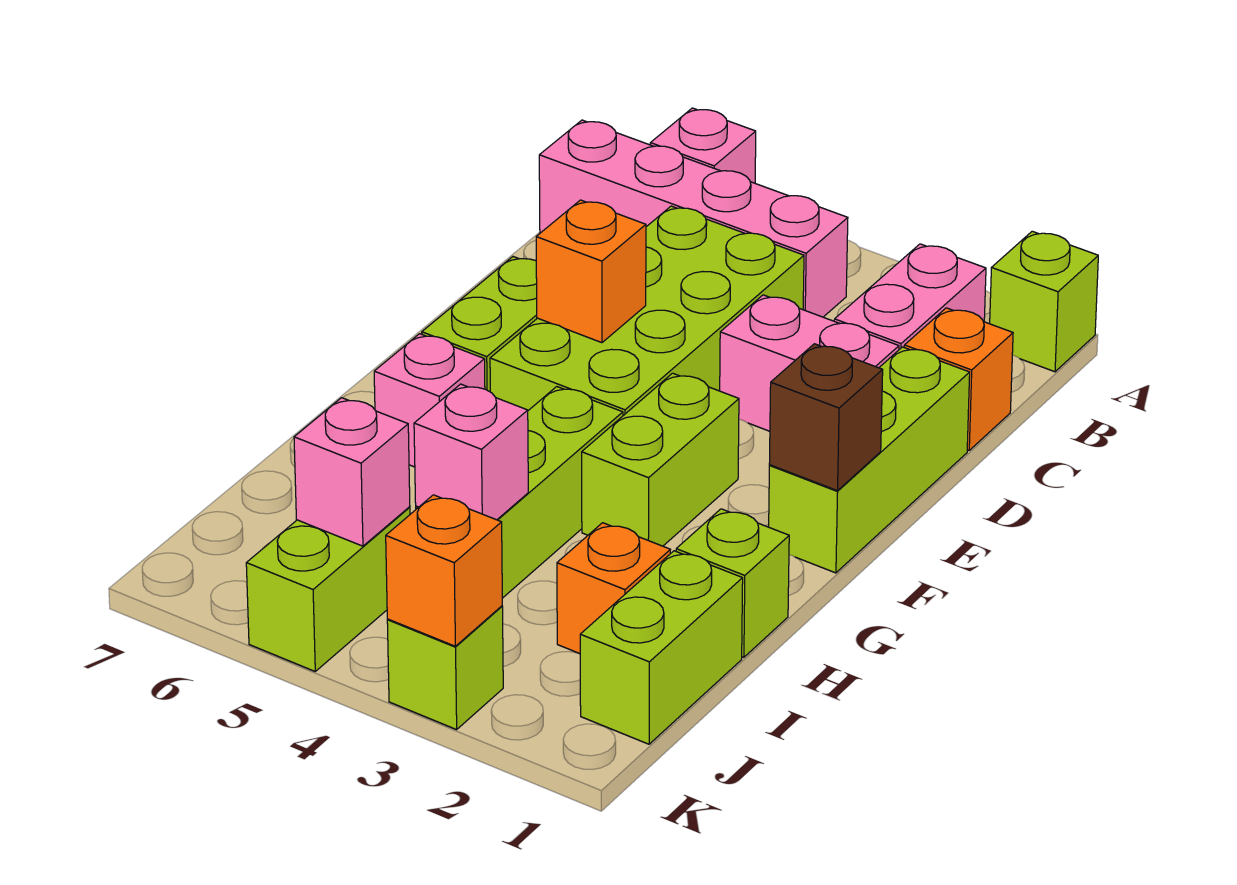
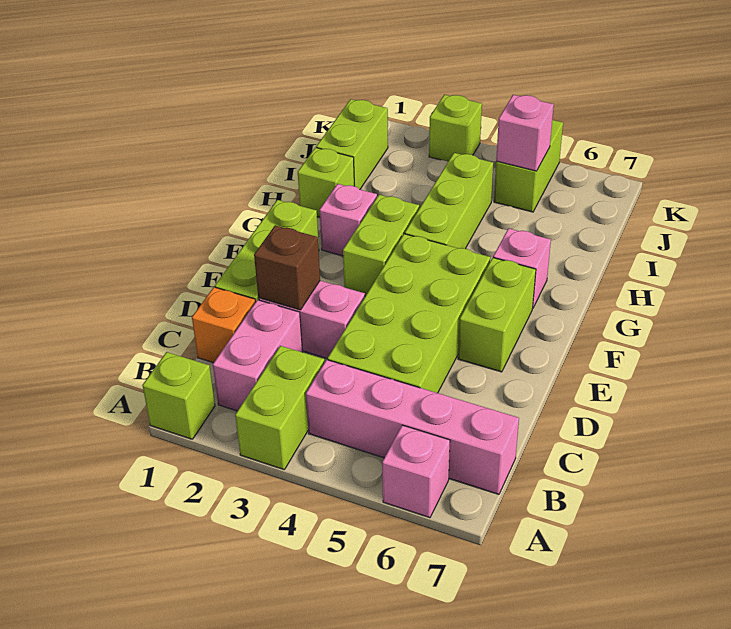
none -> lime brick A3:B3 level 1
orange brick E5 level 2 -> none
brown brick F1 level 2 -> brown brick D2 level 2
orange brick I2 level 1 -> none
pink brick I4 level 2 -> pink brick G2 level 1
orange brick K3 level 2 -> none

